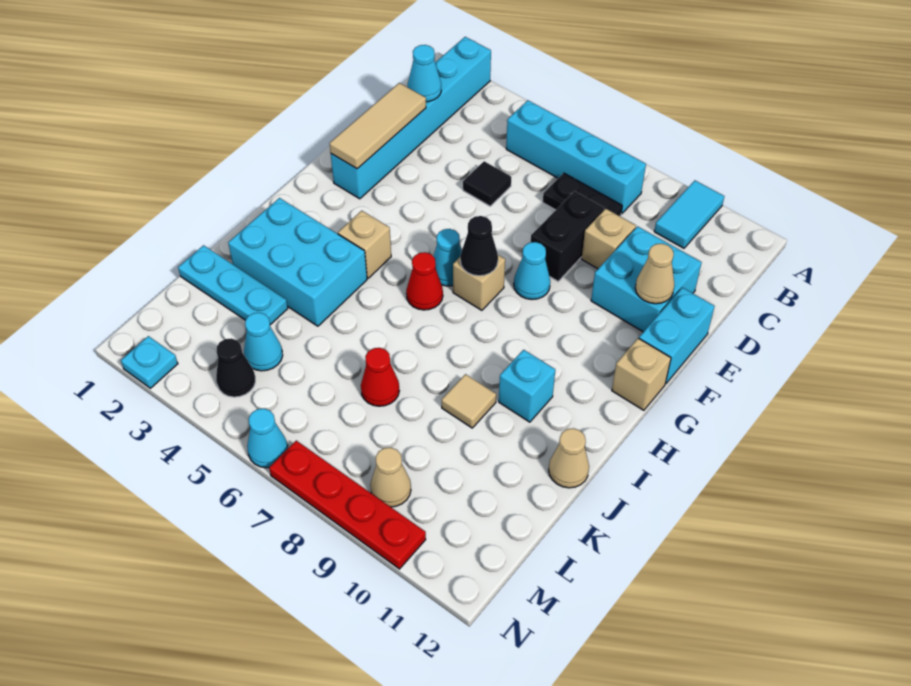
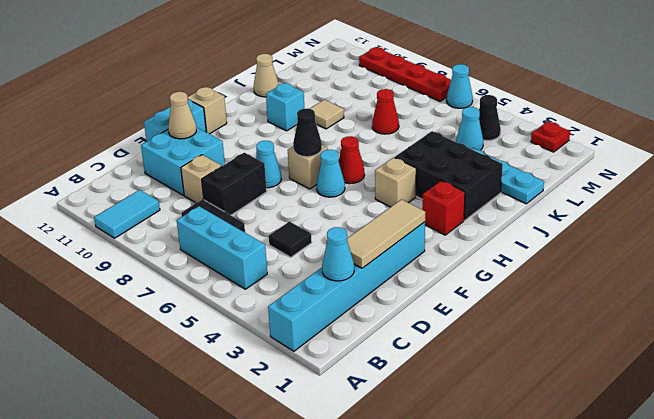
cyan brick B5:B8 level 1 -> cyan brick B5:B7 level 1
none -> red brick H2 level 1
cyan brick I2:J4 level 1 -> black brick I2:J4 level 1
tan cone M9 level 1 -> none
cyan plate N2 level 1 -> red plate N2 level 1

